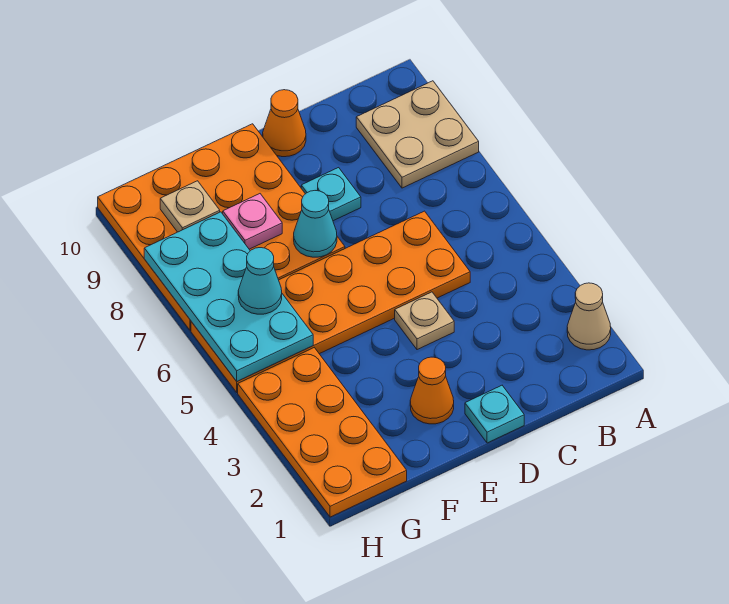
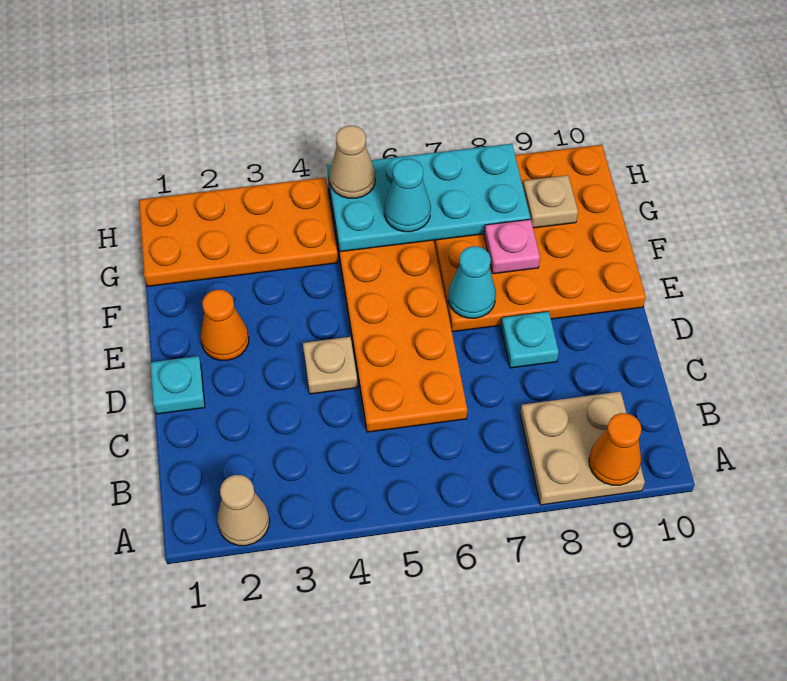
orange cone D10 level 1 -> orange cone A9 level 2
none -> tan cone H5 level 3

